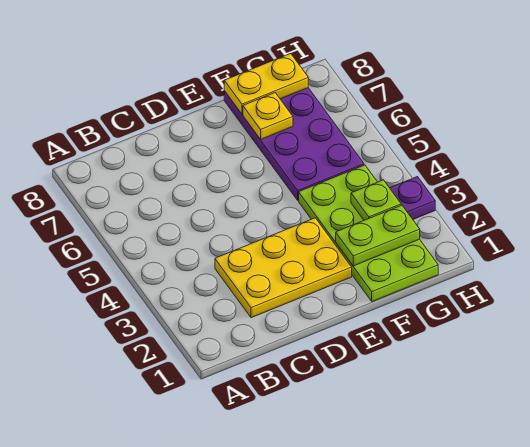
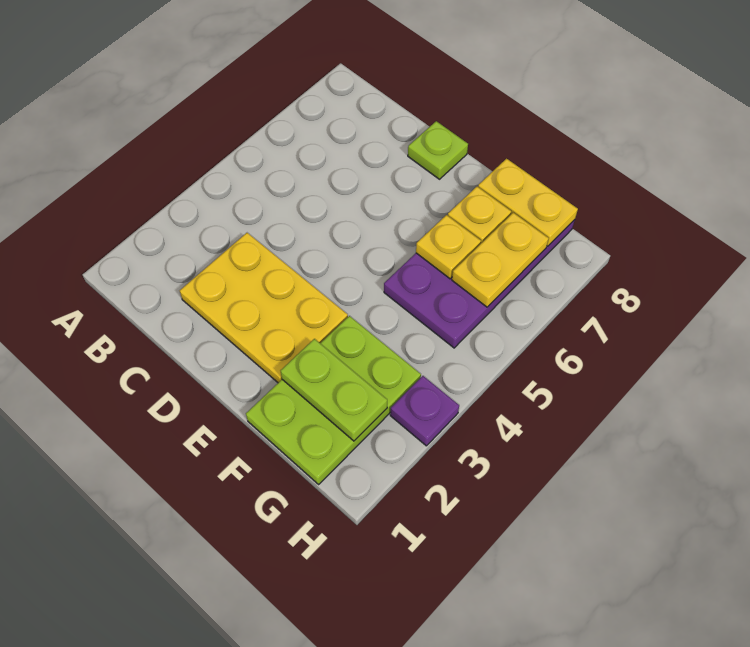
lime plate F1:G4 level 1 -> lime plate F1:G3 level 1
none -> yellow plate F6 level 2
lime plate G3 level 2 -> lime plate D8 level 1
none -> yellow plate G6:G7 level 2

